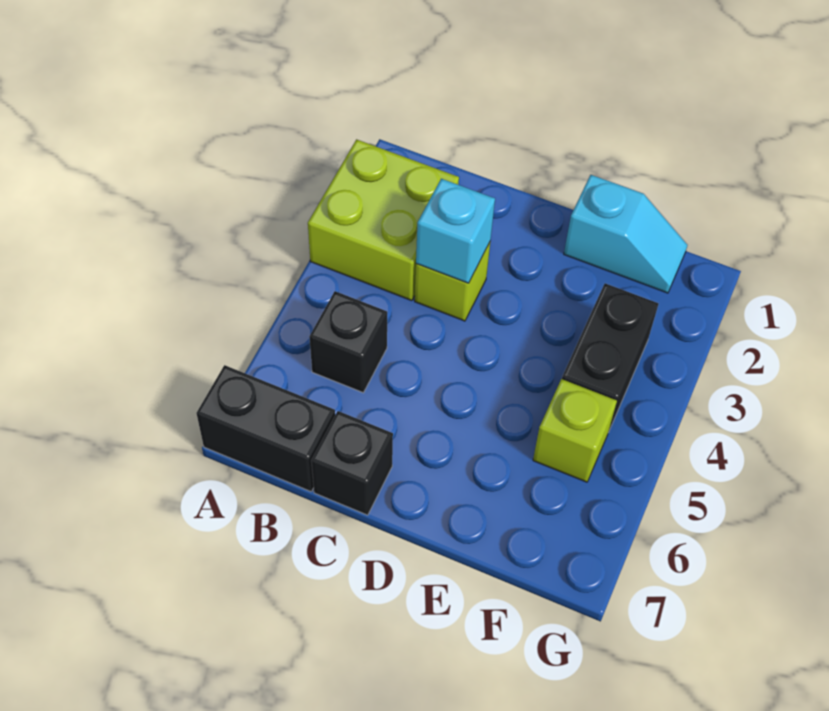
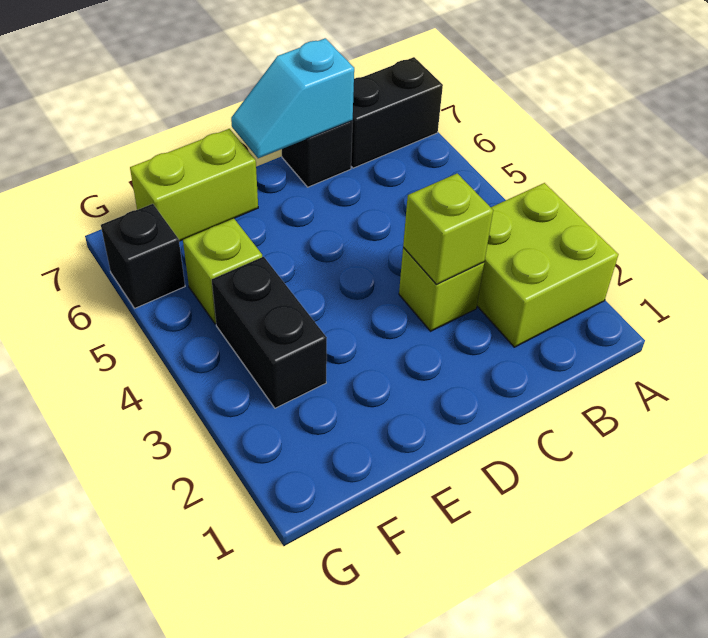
black brick B5 level 1 -> black brick G6 level 1
cyan brick C3 level 2 -> lime brick C3 level 2
cyan slope E1:F1 level 1 top E -> cyan slope C7:D7 level 2 top C
none -> lime brick E7:F7 level 1

